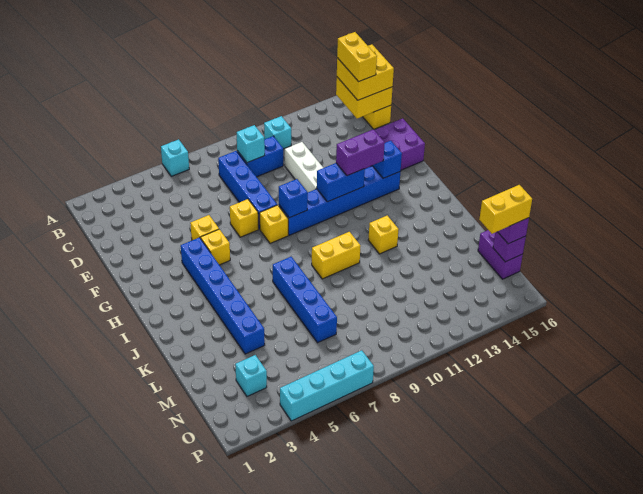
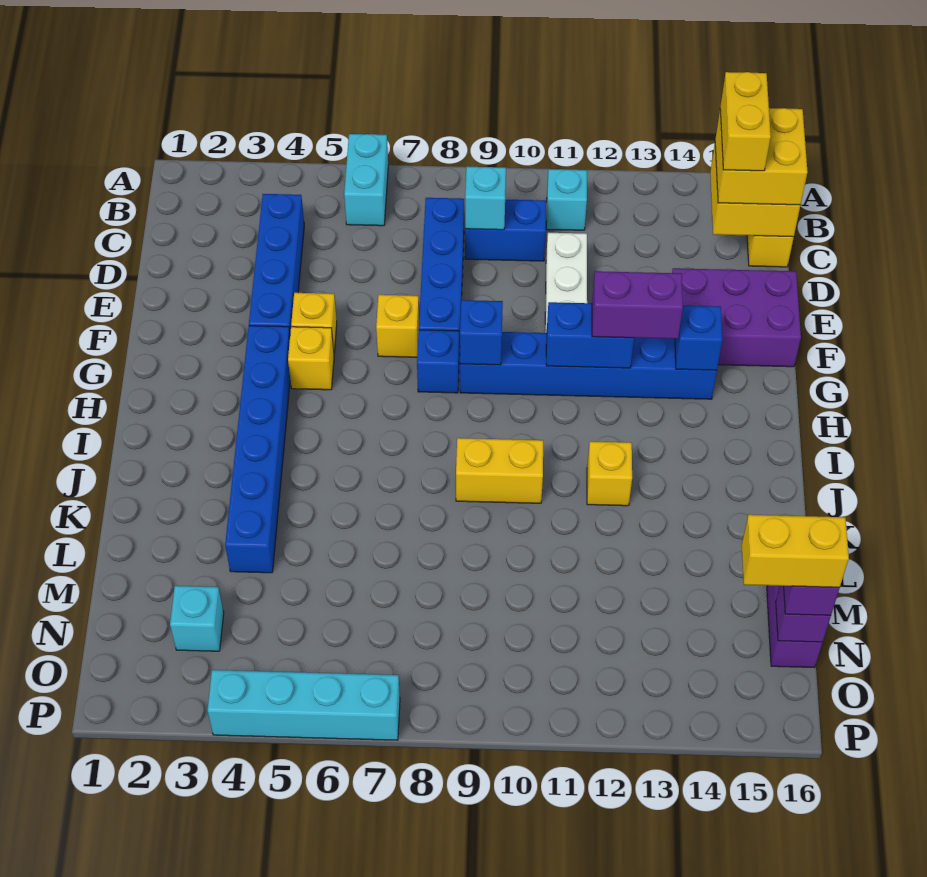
cyan brick A6 level 1 -> cyan brick A6:B6 level 1
yellow brick G8 level 1 -> blue brick G8 level 1
blue brick J7:M7 level 1 -> blue brick C4:F4 level 1

